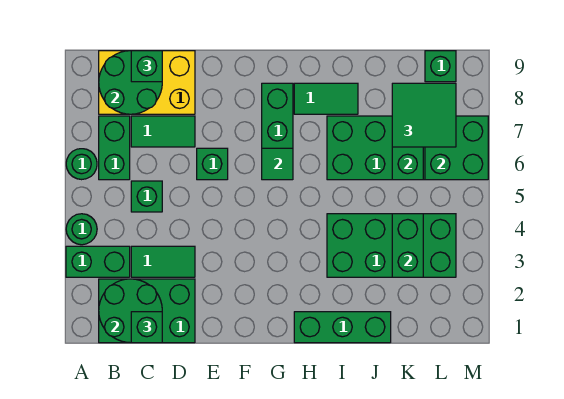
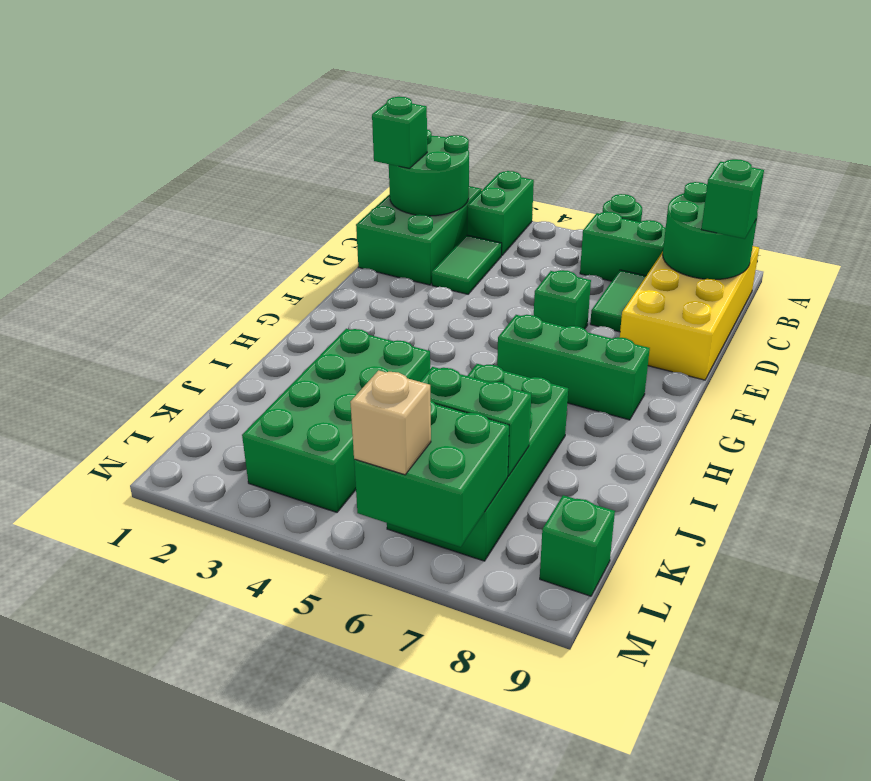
green round brick A4 level 1 -> none
yellow brick B8:D9 level 1 -> yellow brick B8:E9 level 1
green brick C5 level 1 -> none
green tile G6 level 2 -> none
green brick H1:J1 level 1 -> none
green tile H8:I8 level 1 -> none
green brick K3:K4 level 2 -> none
green tile K7:L8 level 3 -> none
none -> tan brick M6 level 3

